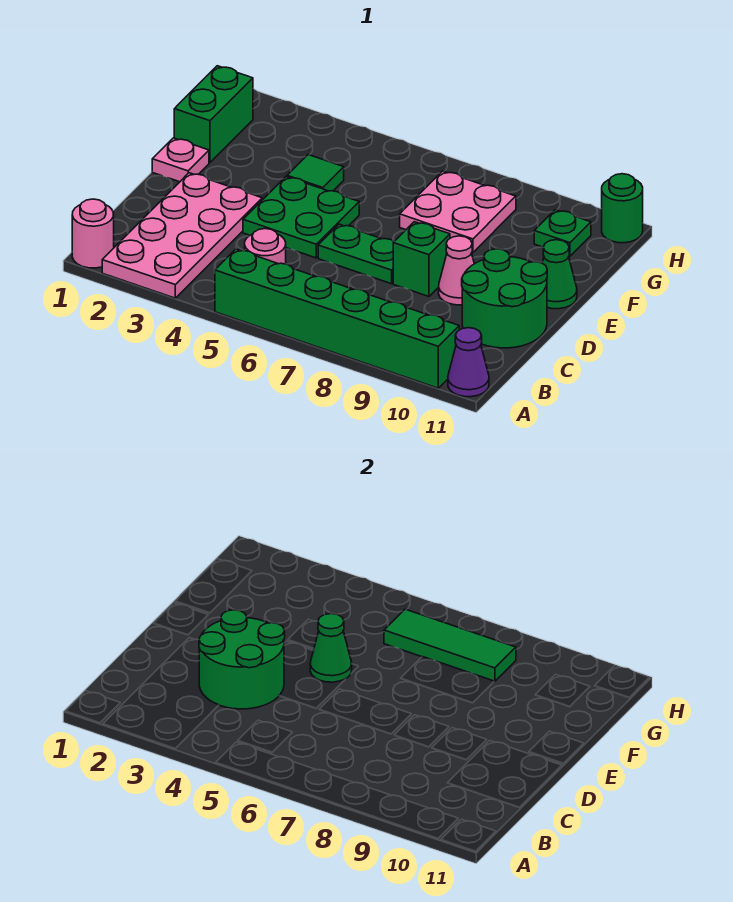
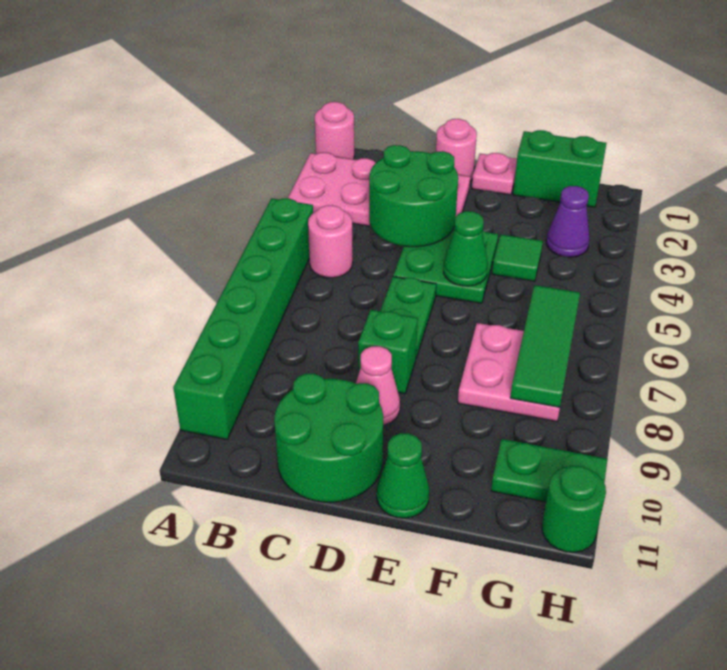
purple cone A11 level 1 -> purple cone G3 level 1
none -> pink round brick D1 level 1
green plate G10 level 1 -> green plate G10:H10 level 1

